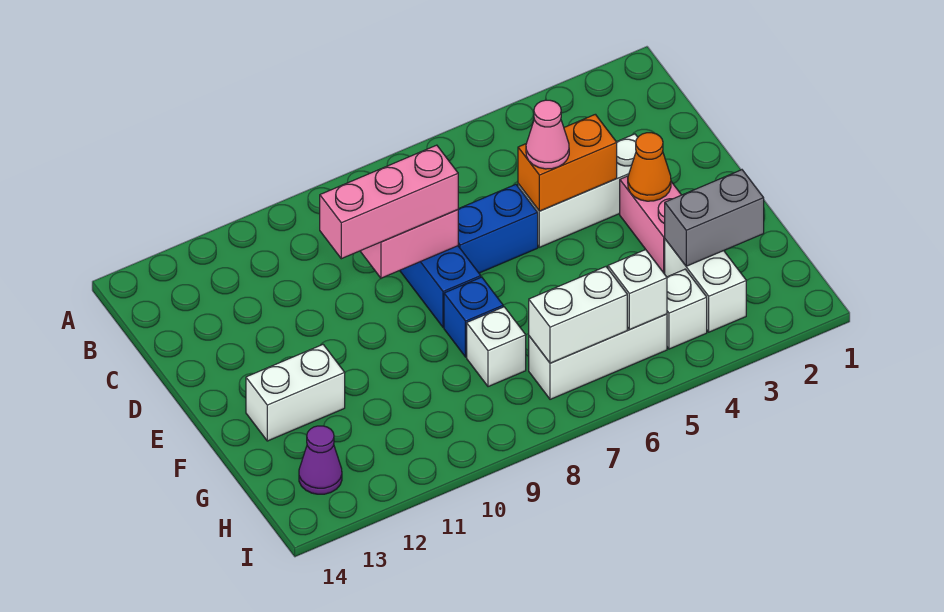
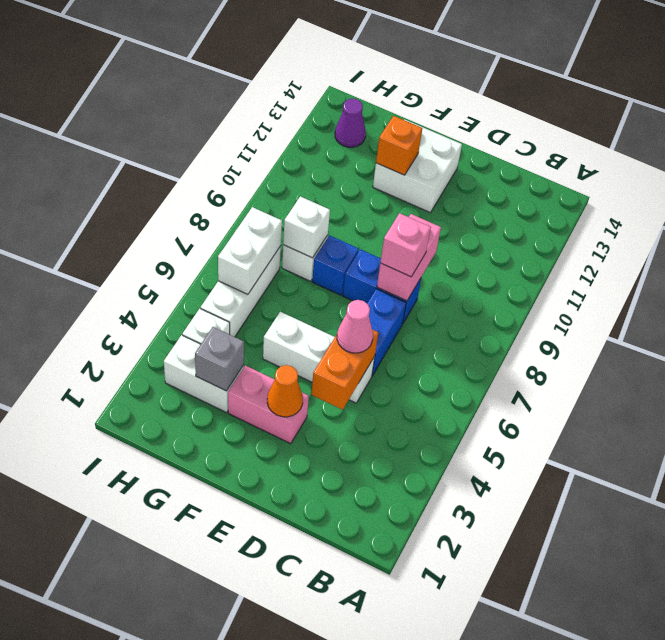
white brick D3:D5 level 1 -> white brick D5:F5 level 1
pink brick D8:D10 level 3 -> pink brick D8 level 3
white brick F12:F13 level 1 -> white brick E12:F13 level 1
none -> orange brick F12 level 2
grey brick G2:G3 level 2 -> grey brick G3 level 2
white brick H5 level 2 -> white brick G8 level 2

